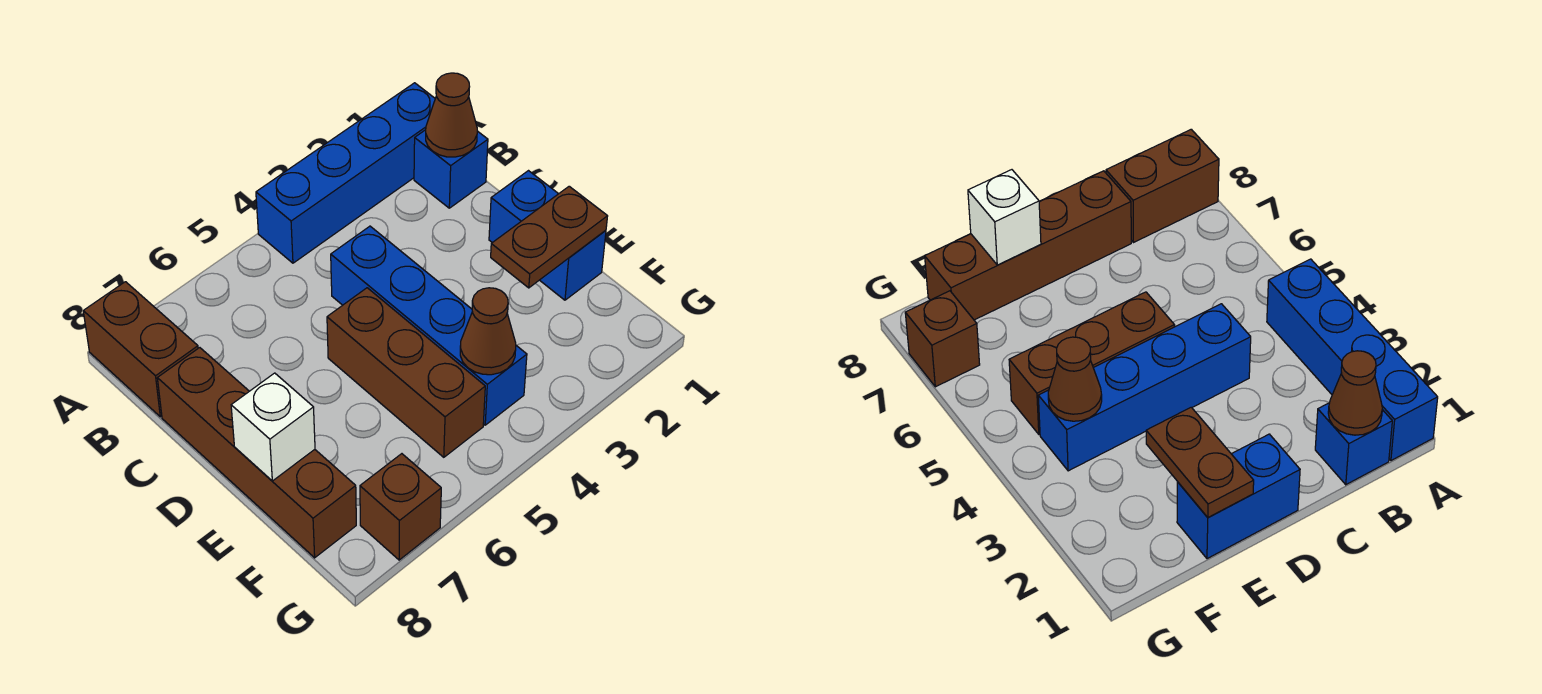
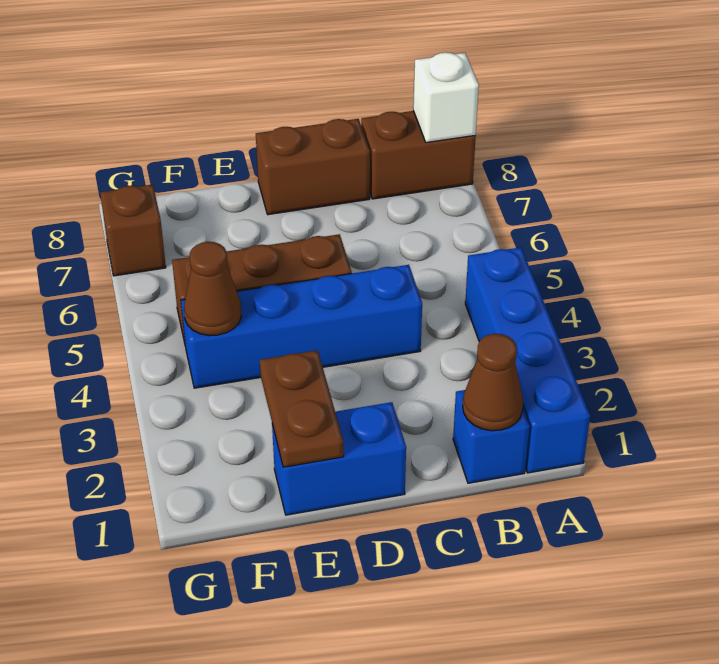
brown brick C8:F8 level 1 -> brown brick C8:D8 level 1
white brick E8 level 2 -> white brick A8 level 2

